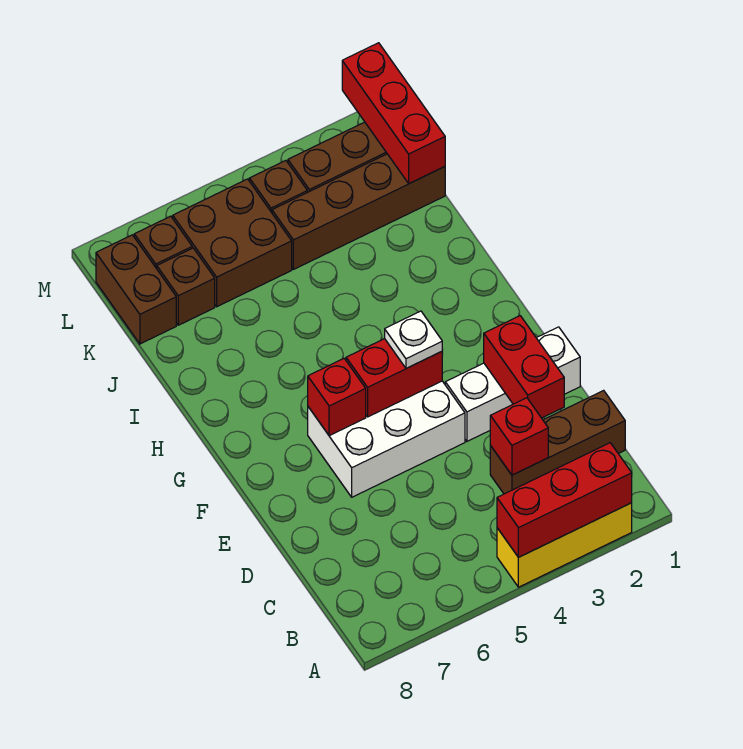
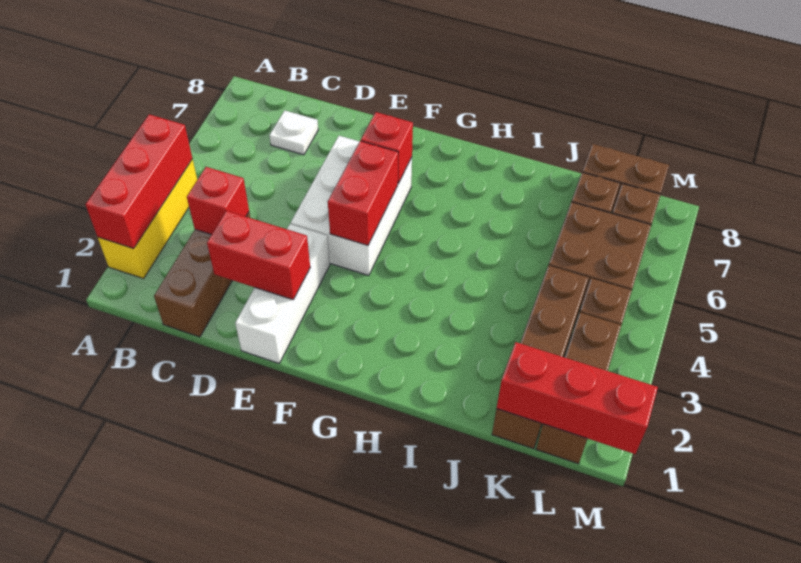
white plate F4 level 3 -> white plate C7 level 1

